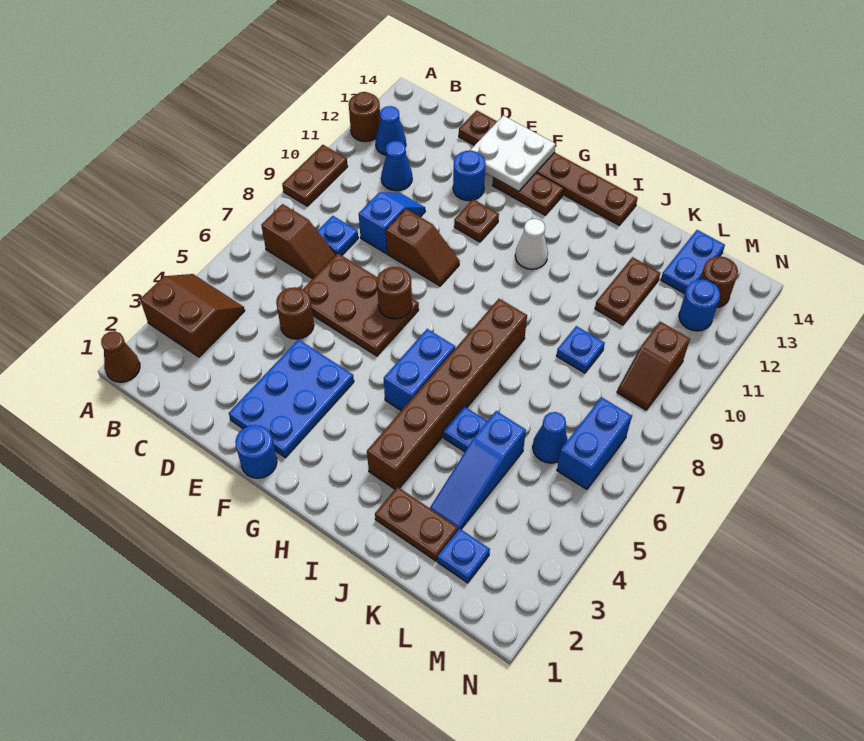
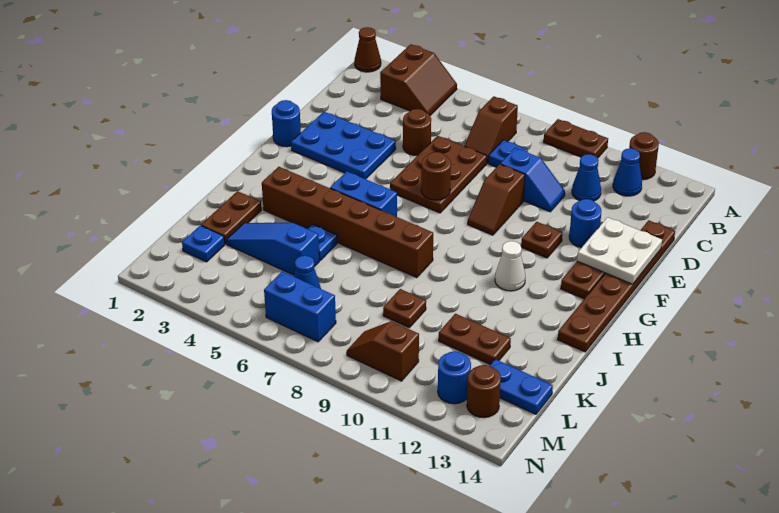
blue plate K9 level 1 -> brown plate K9 level 1

